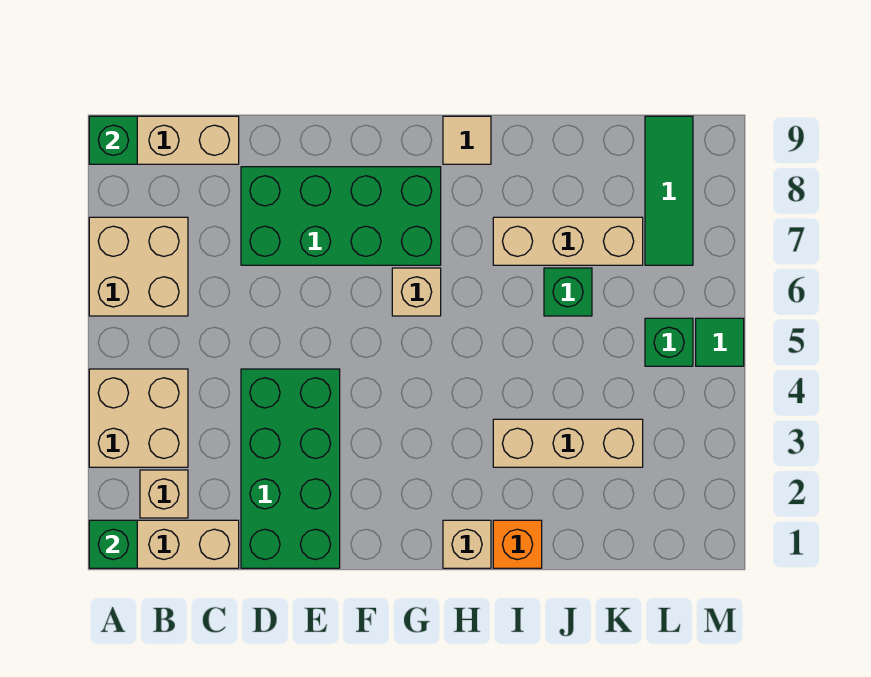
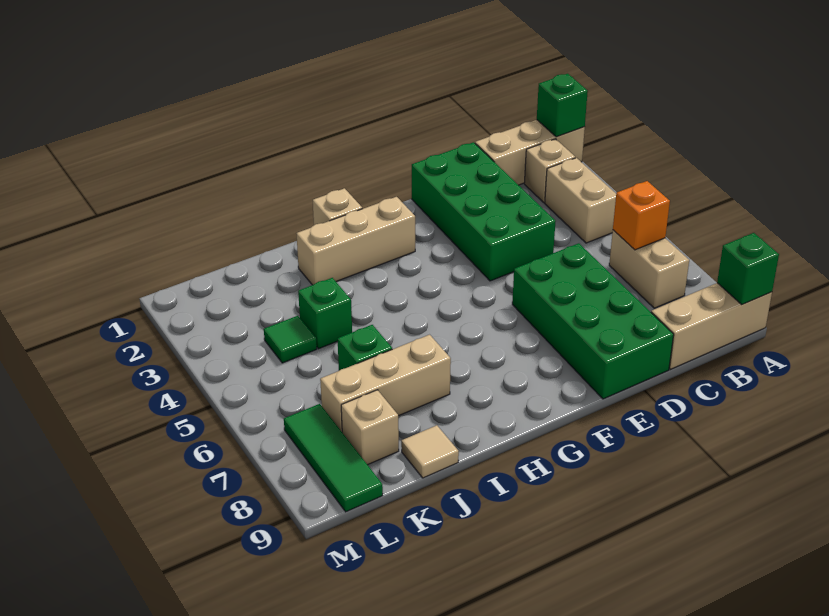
tan brick A3:B4 level 1 -> tan brick B3:B4 level 1
tan brick A6:B7 level 1 -> tan brick B6:B7 level 1
green brick D7:G8 level 1 -> green brick D6:E9 level 1
tan brick G6 level 1 -> tan brick K8 level 1
tan tile H9 level 1 -> tan tile J9 level 1
orange brick I1 level 1 -> orange brick B6 level 2
tan brick I3:K3 level 1 -> tan brick G2:I2 level 1
green brick L5 level 1 -> green brick J4 level 1
green tile M5 level 1 -> green tile K4 level 1

